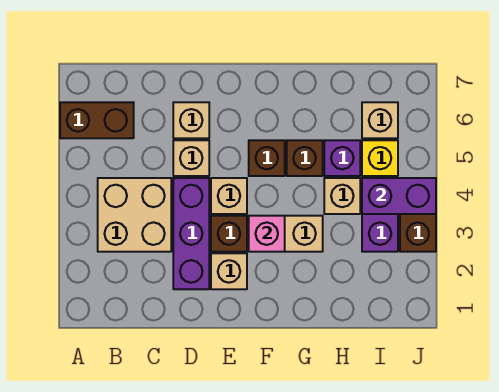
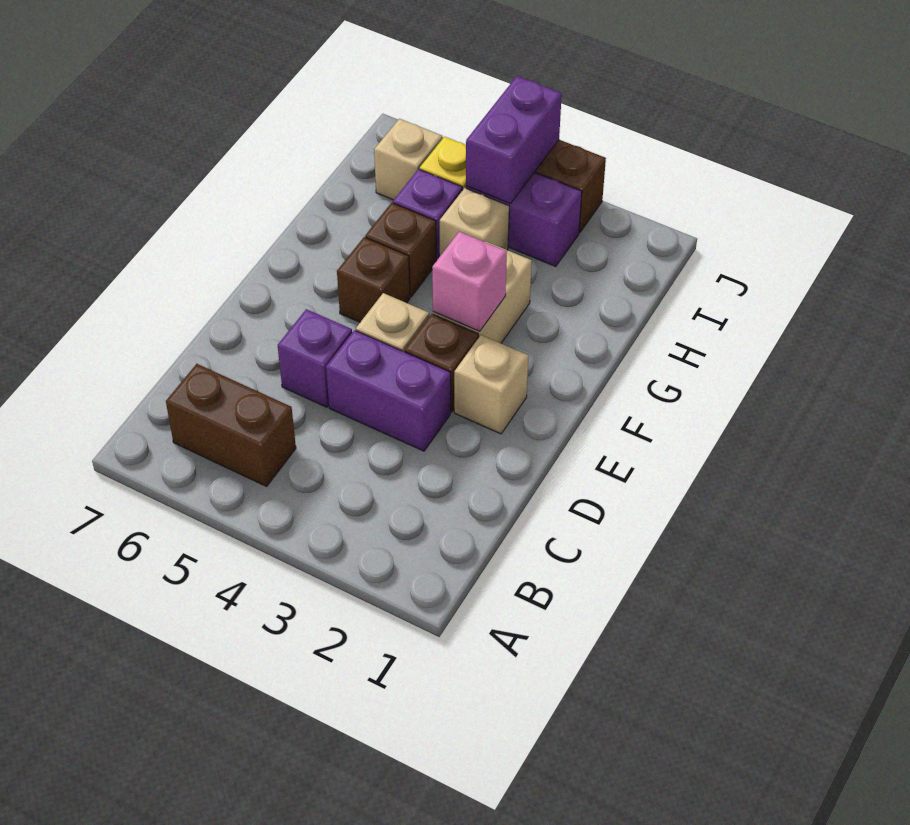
brown brick A6:B6 level 1 -> brown brick B5:B6 level 1
tan brick B3:C4 level 1 -> none
purple brick D2:D4 level 1 -> purple brick D3:D4 level 1
tan brick D5 level 1 -> purple brick D5 level 1
tan brick D6 level 1 -> none

